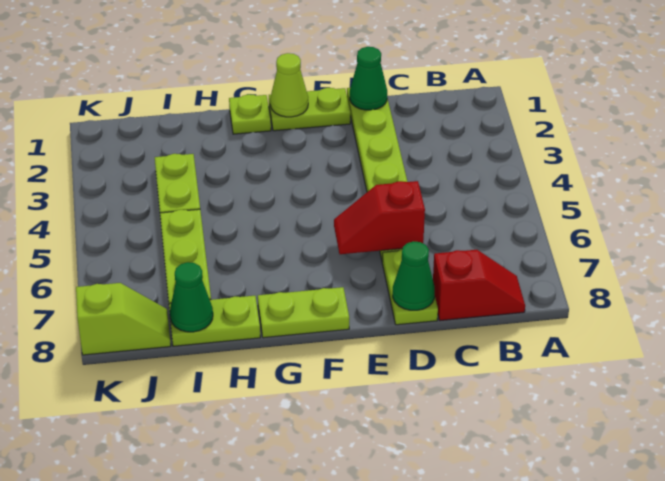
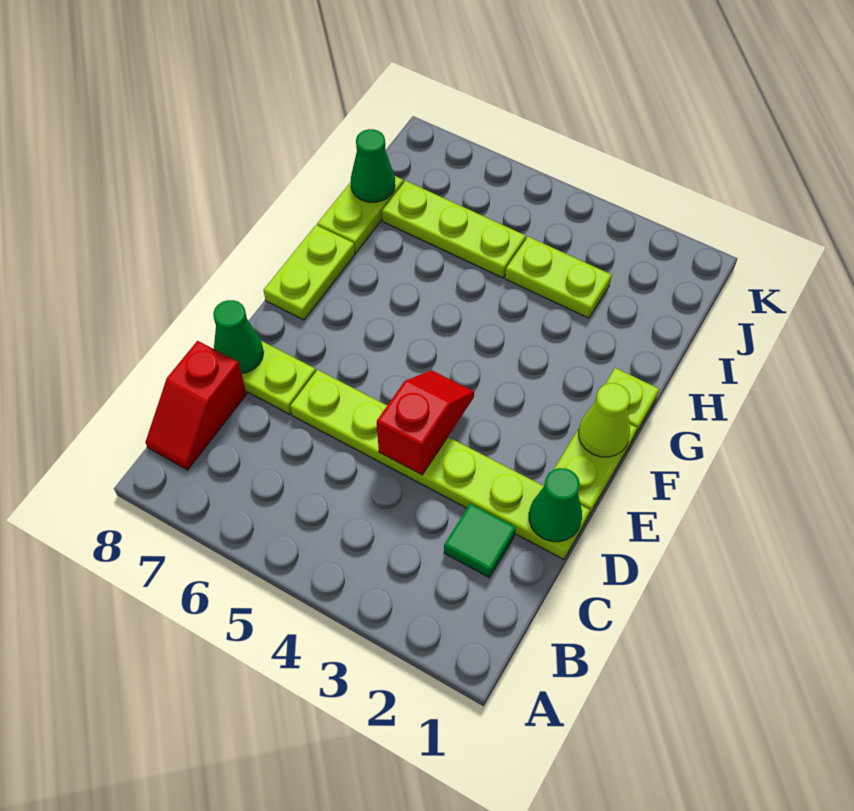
none -> green tile C2 level 1
red slope D6:E6 level 2 top D -> red slope D4:E4 level 2 top D
lime slope J8:K8 level 1 top K -> none

